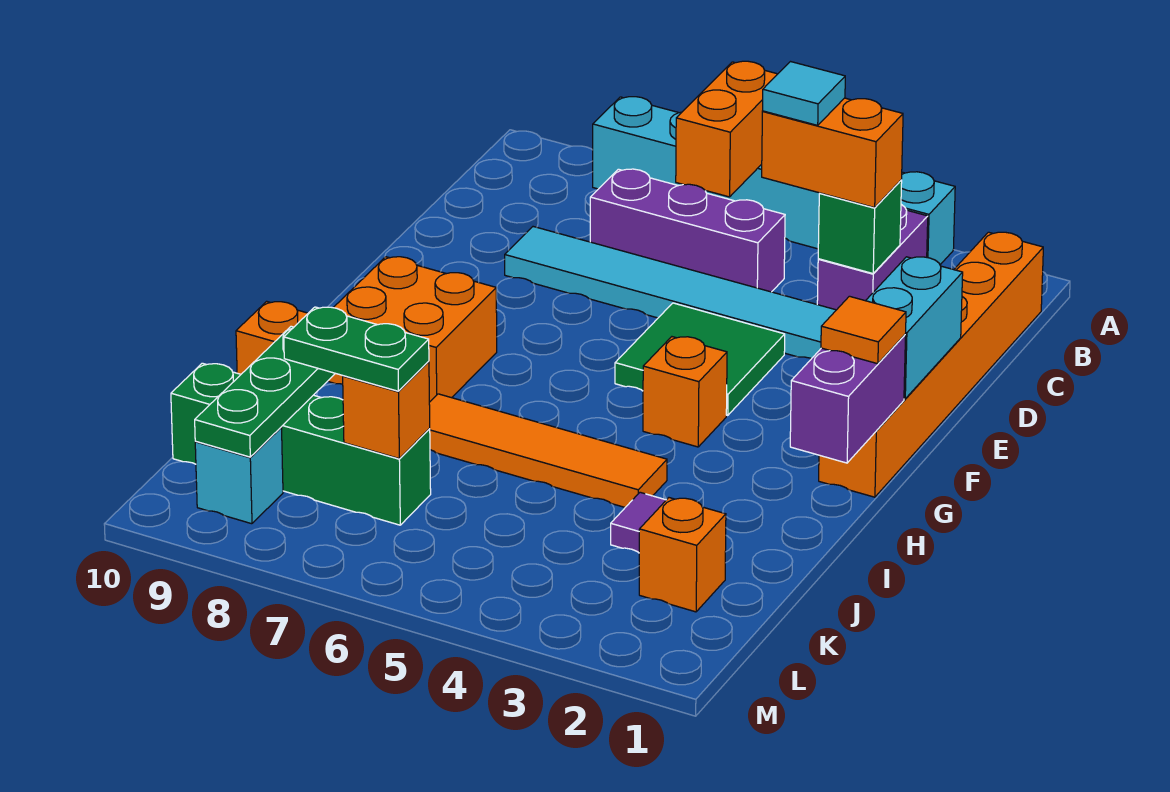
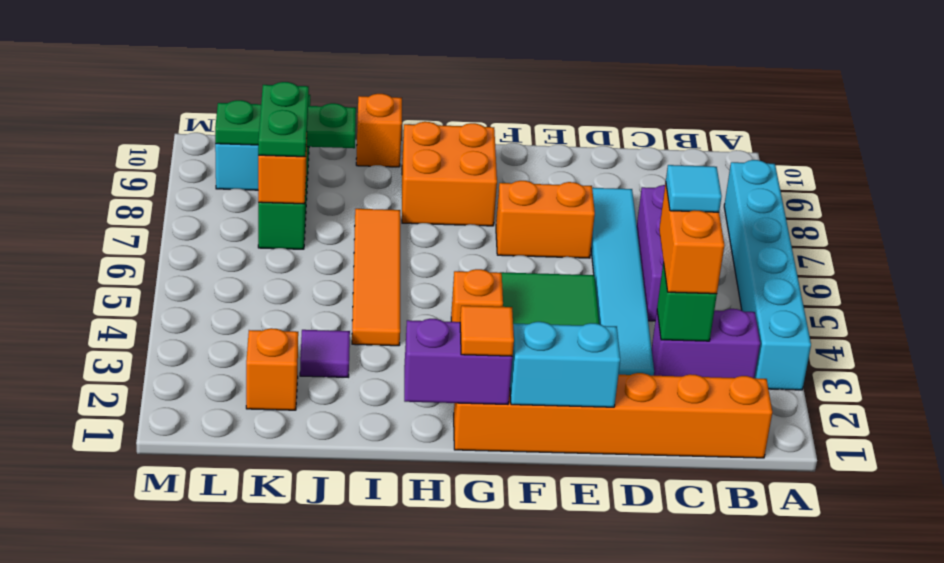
orange brick A6:B6 level 2 -> orange brick E7:F7 level 1

